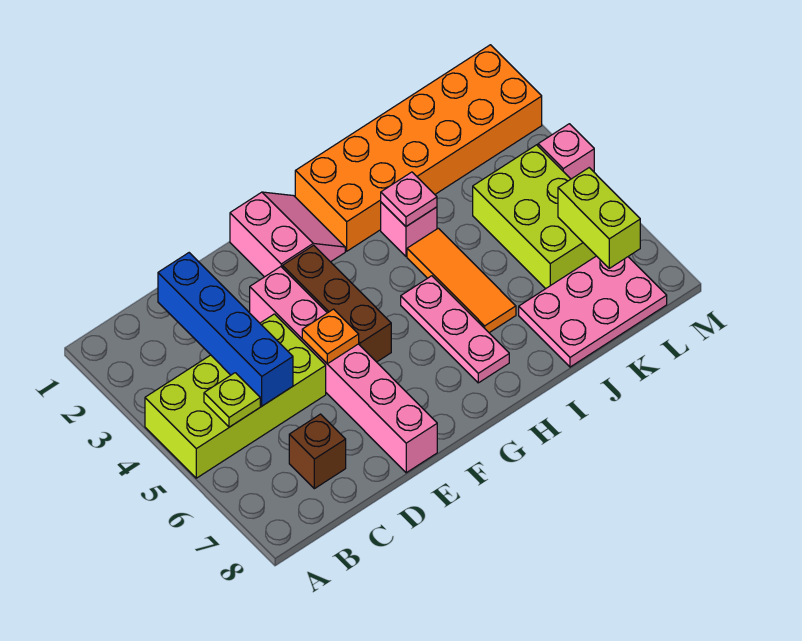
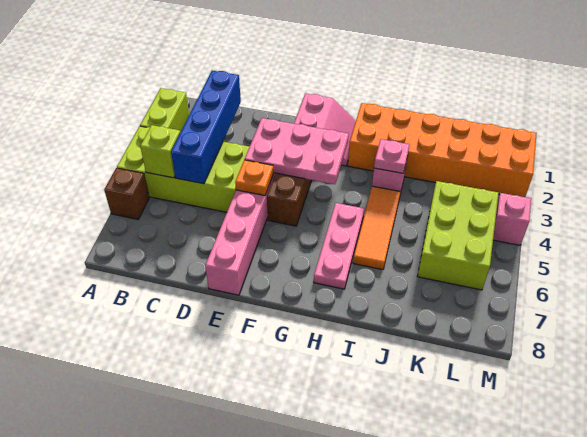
lime plate B5 level 2 -> lime brick B5 level 2
brown brick C7 level 1 -> brown brick A6 level 1
pink plate J7:L8 level 1 -> pink plate E3:G4 level 2
lime brick L6:L7 level 2 -> lime brick A2:A3 level 1

